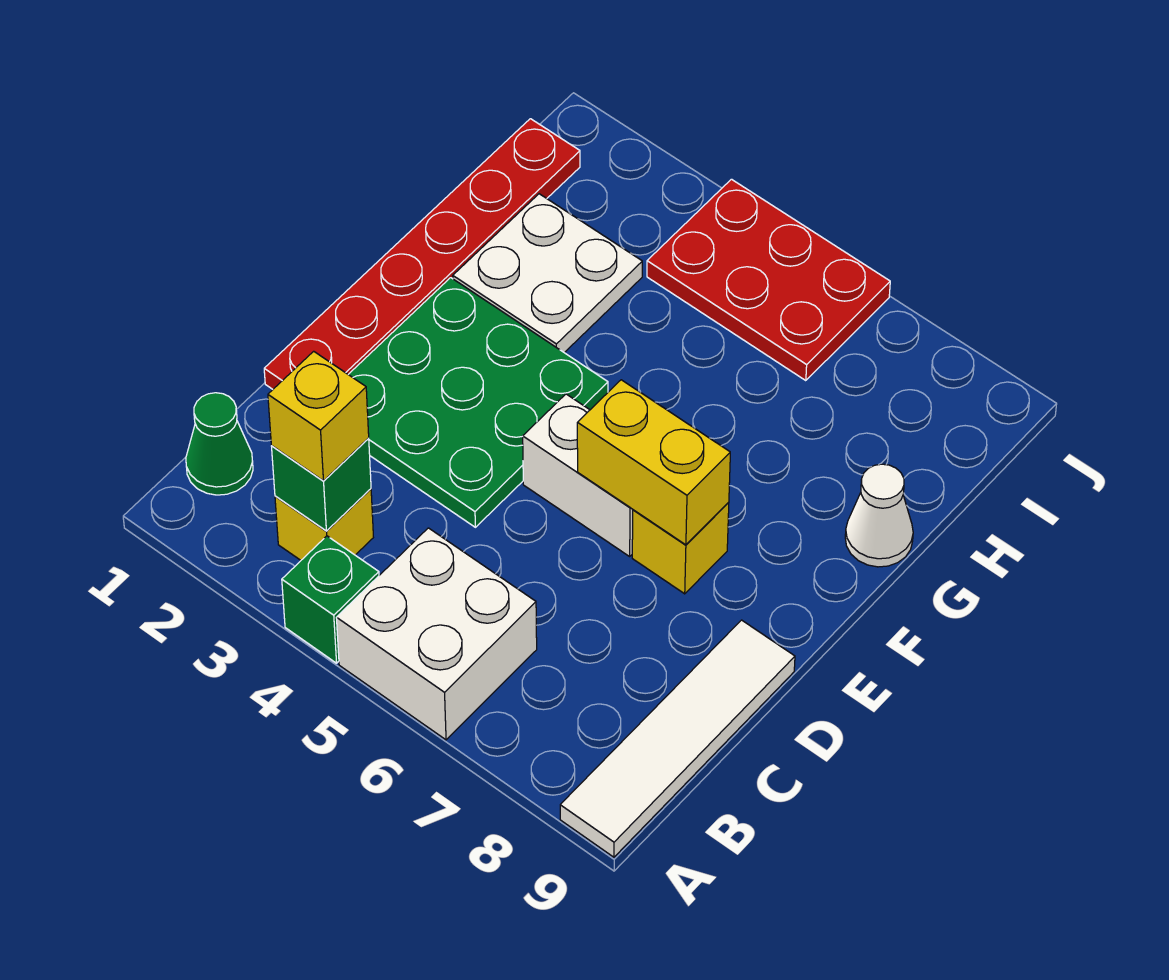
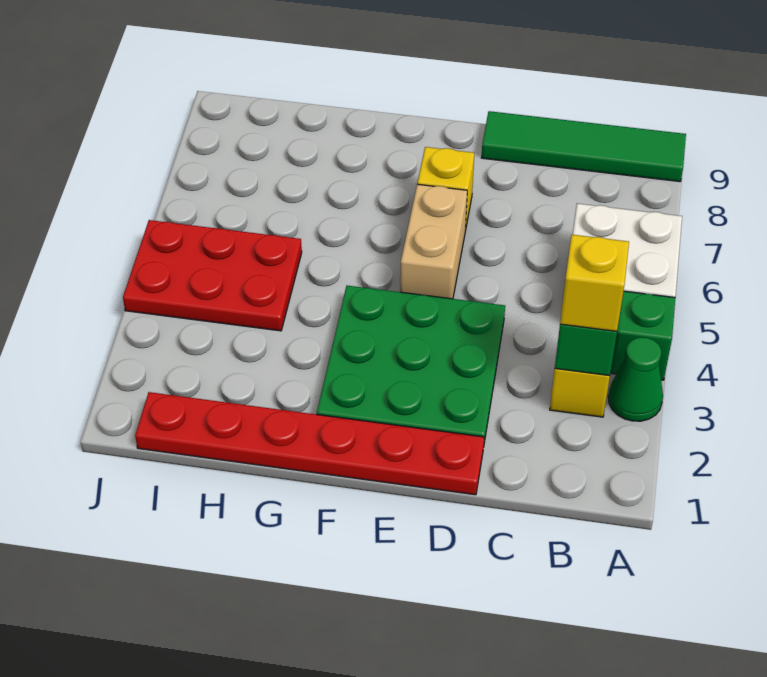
white tile A9:D9 level 1 -> green tile A9:D9 level 1
green cone B1 level 1 -> green cone A3 level 1
white brick E5:E6 level 1 -> tan brick E5:E6 level 1
yellow brick E6:E7 level 2 -> none
white plate G2:H3 level 1 -> none
white cone G9 level 1 -> none
red plate I4:J6 level 1 -> red plate H4:J5 level 1

